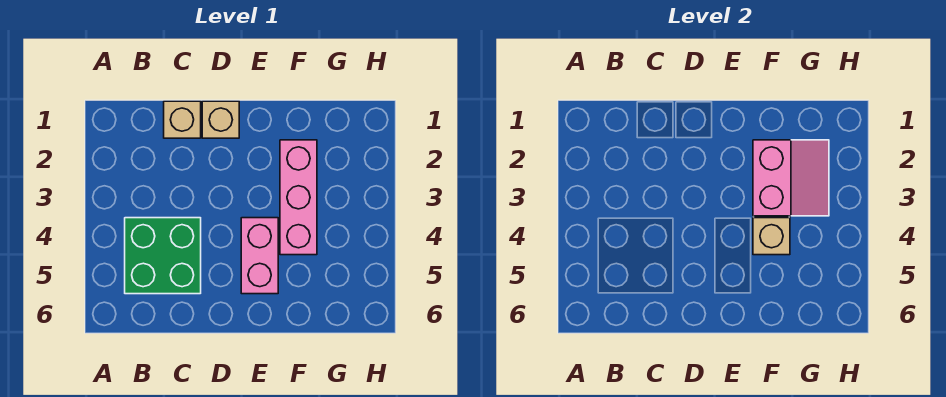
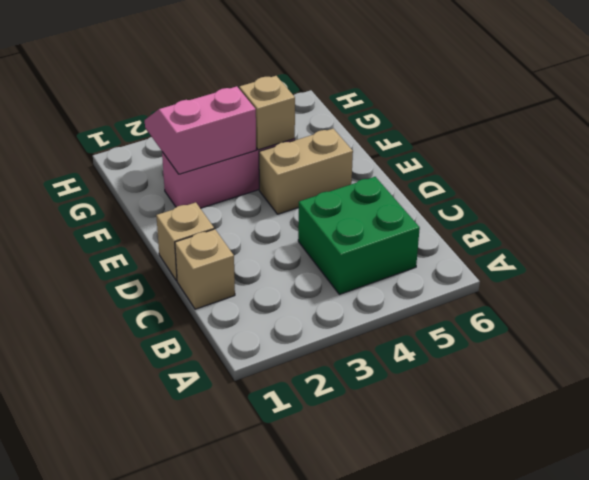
pink brick E4:E5 level 1 -> tan brick E4:E5 level 1

